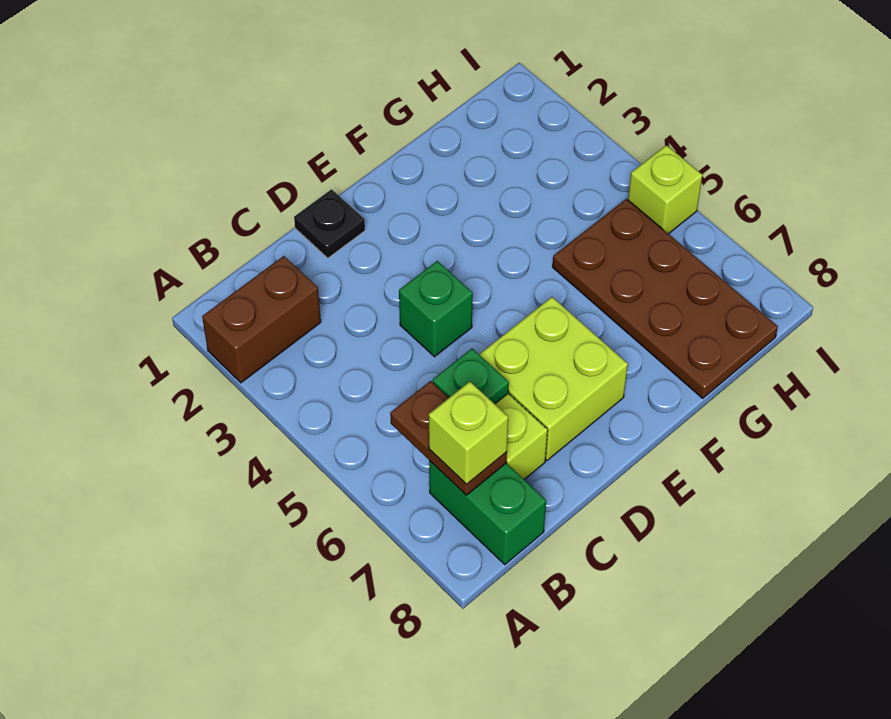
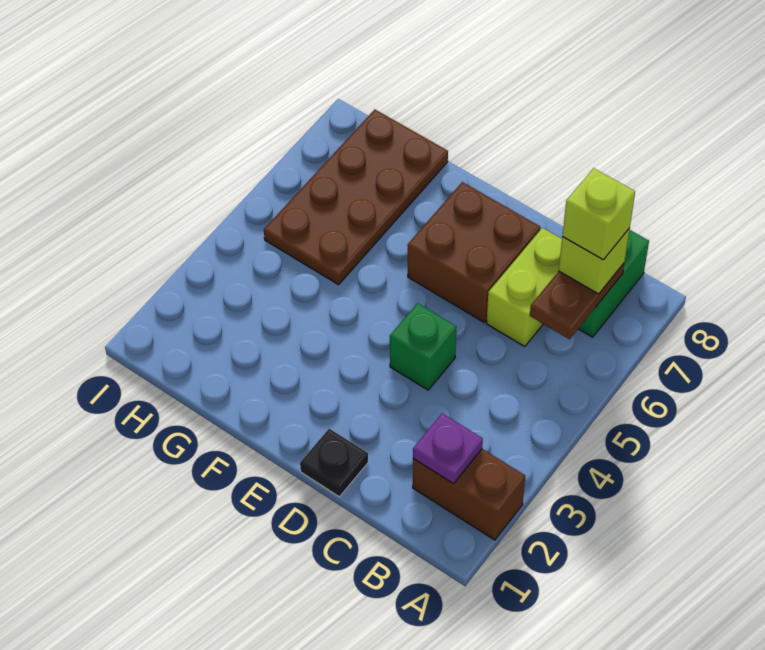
none -> purple plate B2 level 2
green plate C6 level 2 -> none
lime brick D6:E7 level 1 -> brown brick D6:E7 level 1
lime brick I5 level 1 -> lime brick B7 level 4

